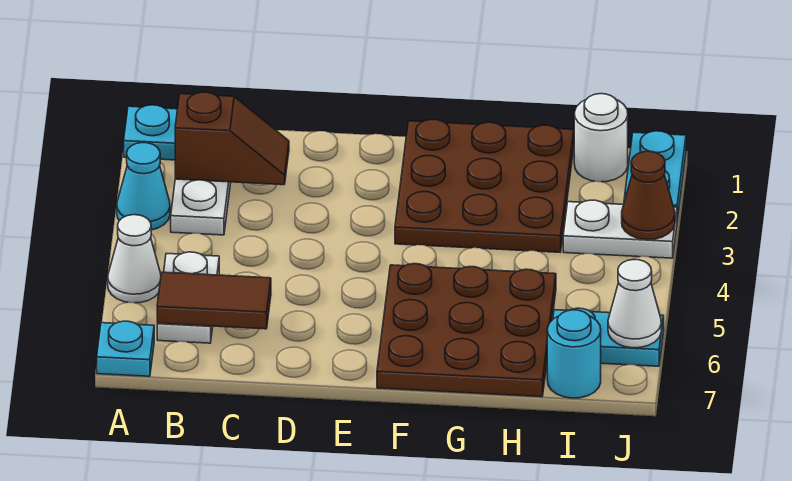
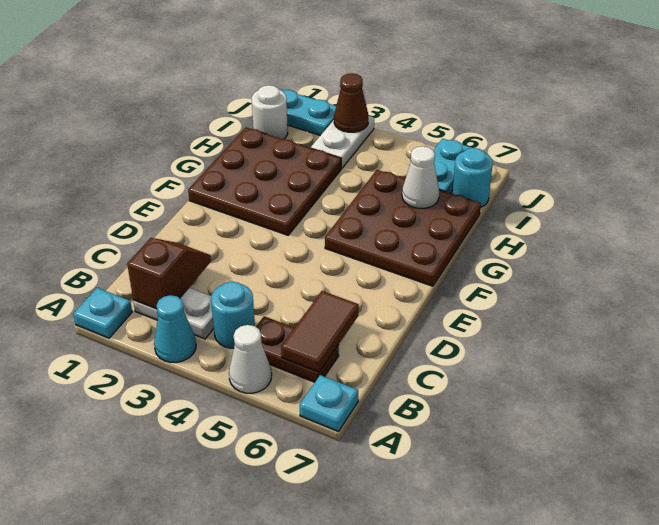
none -> cyan round brick B4 level 1
white plate B5:B6 level 1 -> brown plate B5:B6 level 1
white cone J6 level 2 -> white cone H6 level 2

